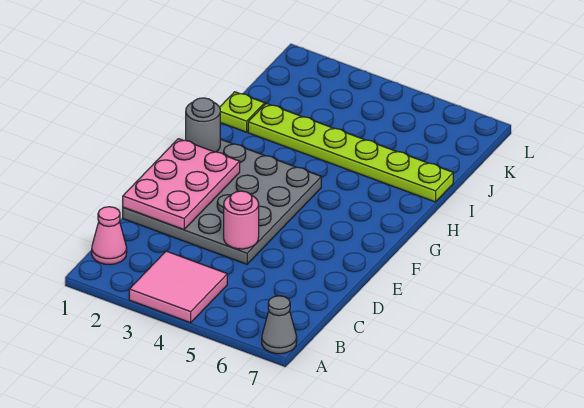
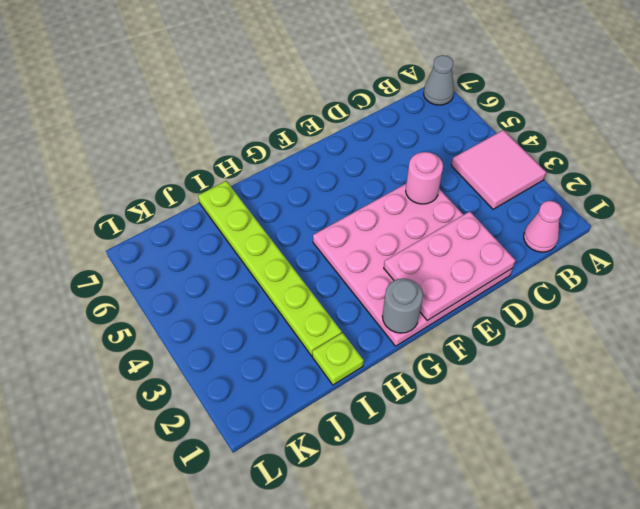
grey plate D1:G4 level 1 -> pink plate D1:G4 level 1

